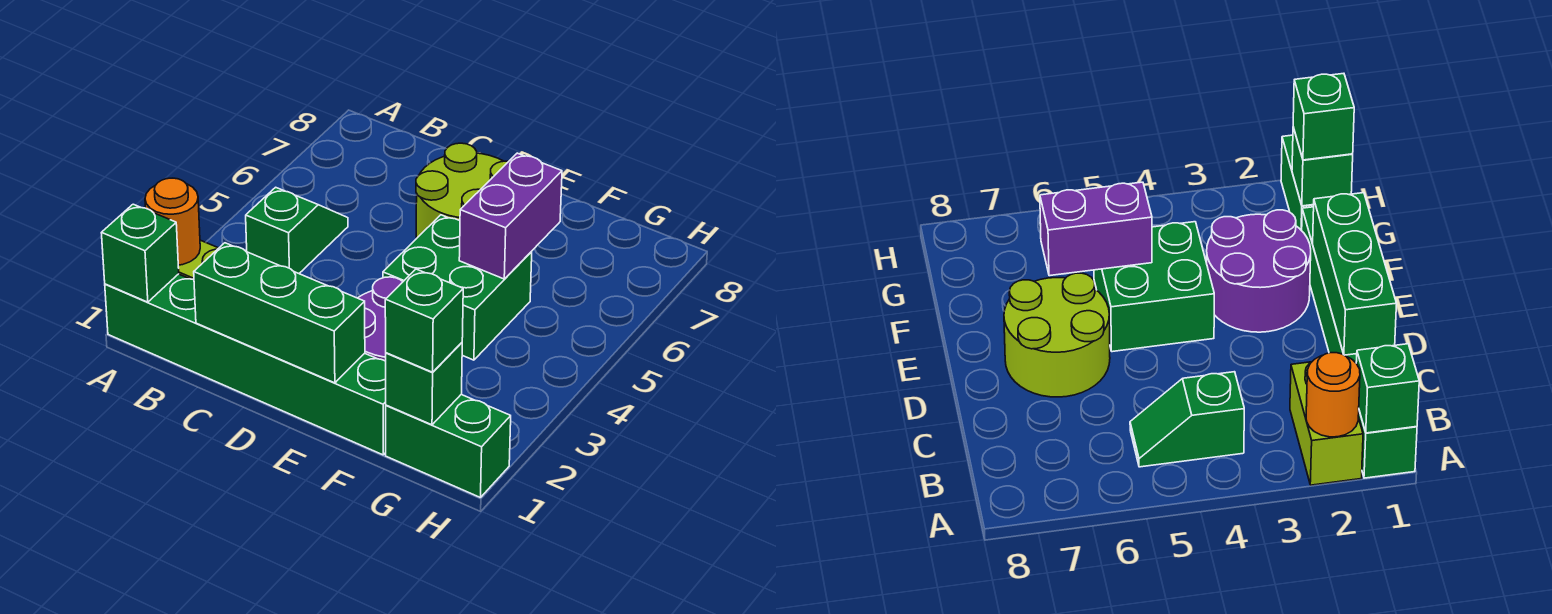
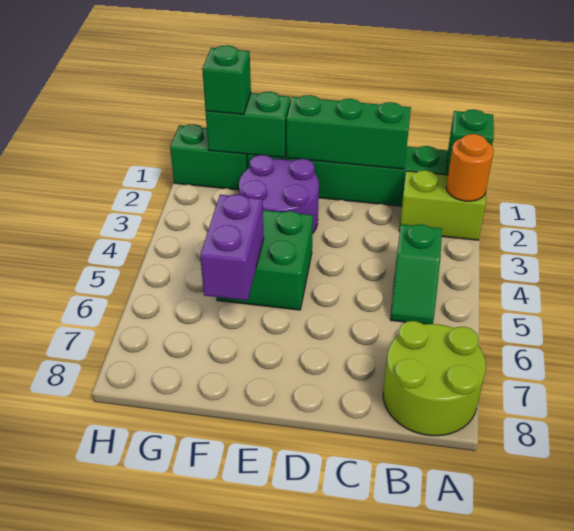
lime round brick D6:E7 level 1 -> lime round brick A7:B8 level 1
green brick G1 level 2 -> green brick F1:G1 level 2

